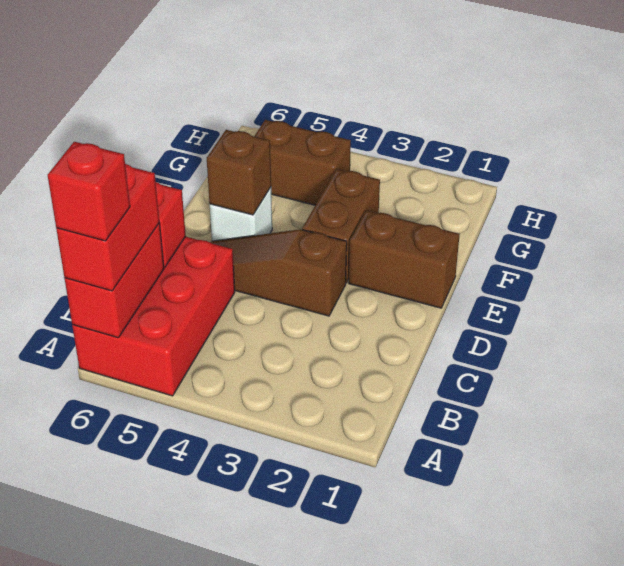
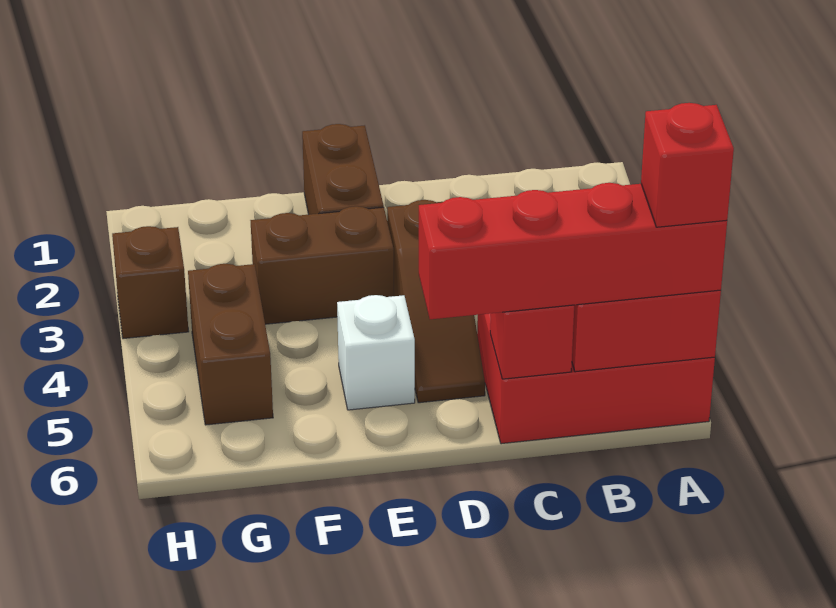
red brick A6:B6 level 3 -> red brick A6:D6 level 3
brown brick E5 level 2 -> brown brick H3 level 1

